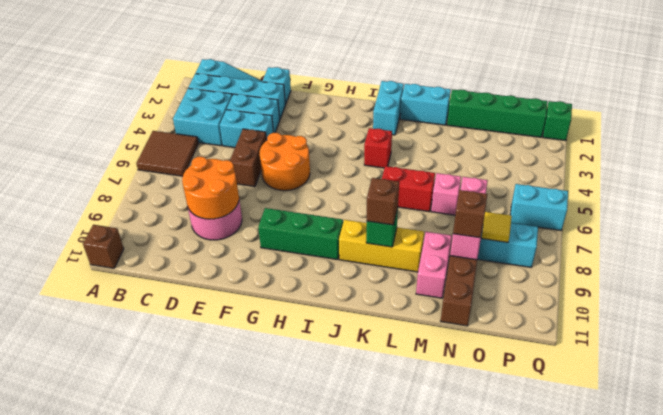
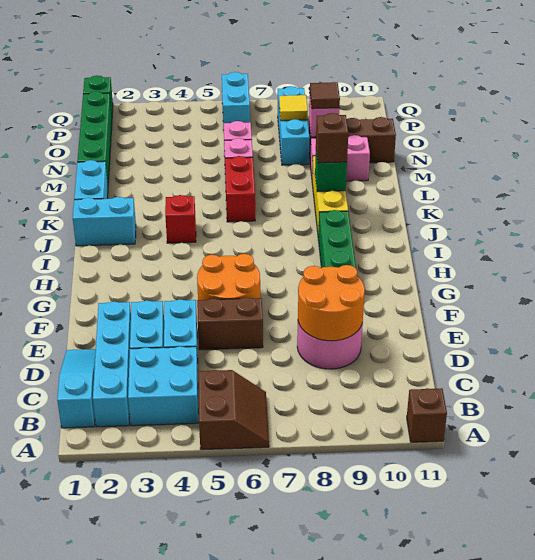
brown tile A5:B6 level 1 -> brown slope A5:B6 level 1 top 5
cyan brick E1 level 1 -> none
brown brick N9 level 3 -> brown tile N9 level 3

